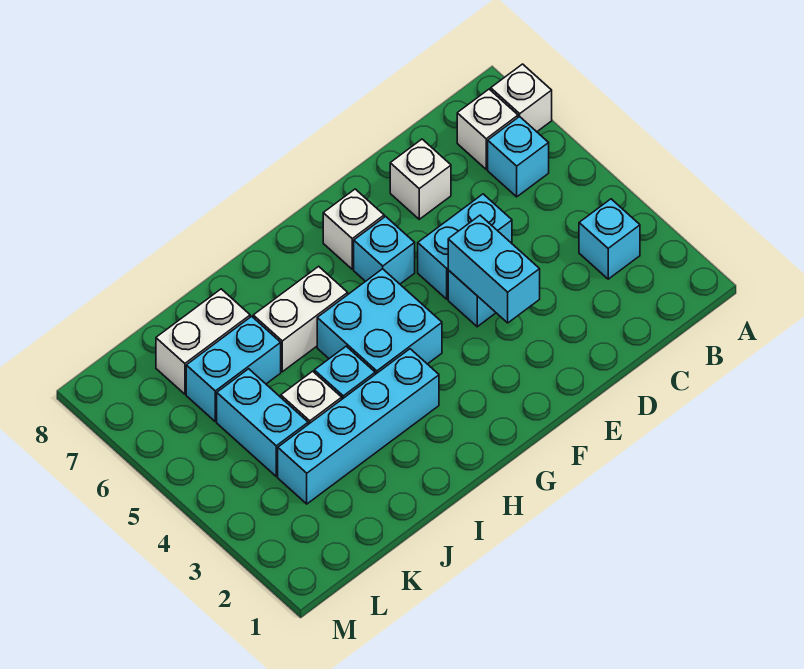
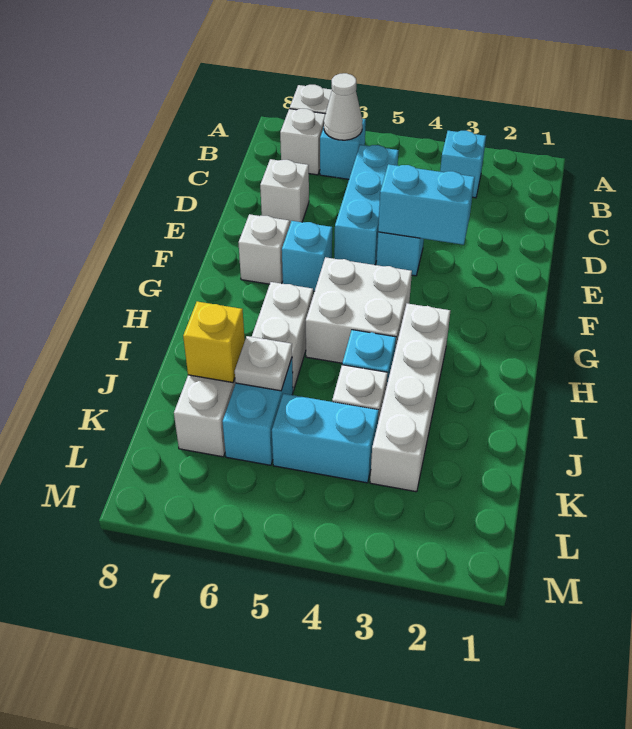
none -> white cone B6 level 2
cyan brick D5:E5 level 1 -> cyan brick C5:E5 level 1
cyan brick G4:H5 level 1 -> white brick G4:H5 level 1
cyan brick H3:K3 level 1 -> white brick H3:K3 level 1
none -> white plate J6 level 2
none -> yellow brick J7 level 2

